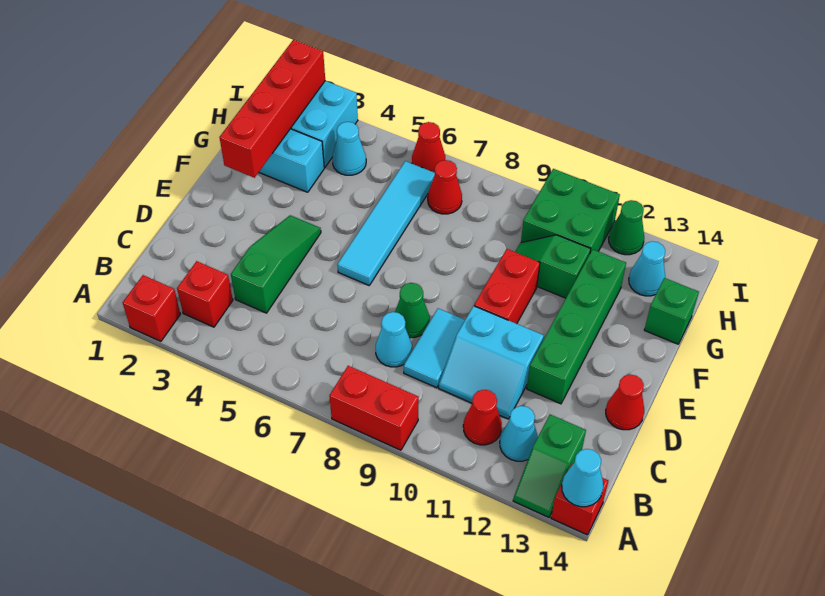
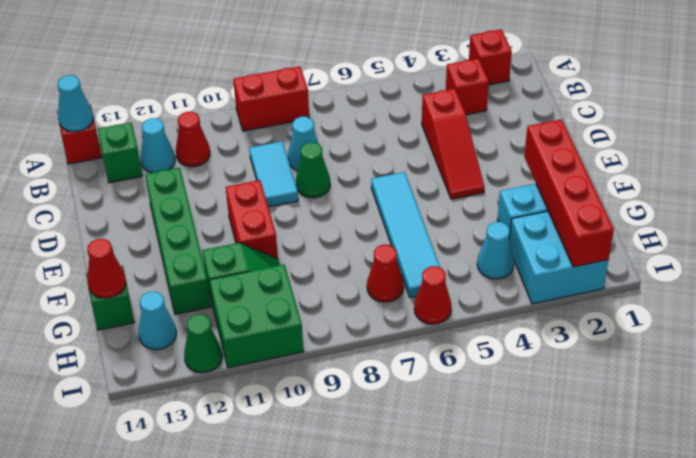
green slope C4:E4 level 1 top C -> red slope C4:E4 level 1 top C
cyan slope C10:D11 level 1 top D -> none
red cone D14 level 1 -> red cone G14 level 2

